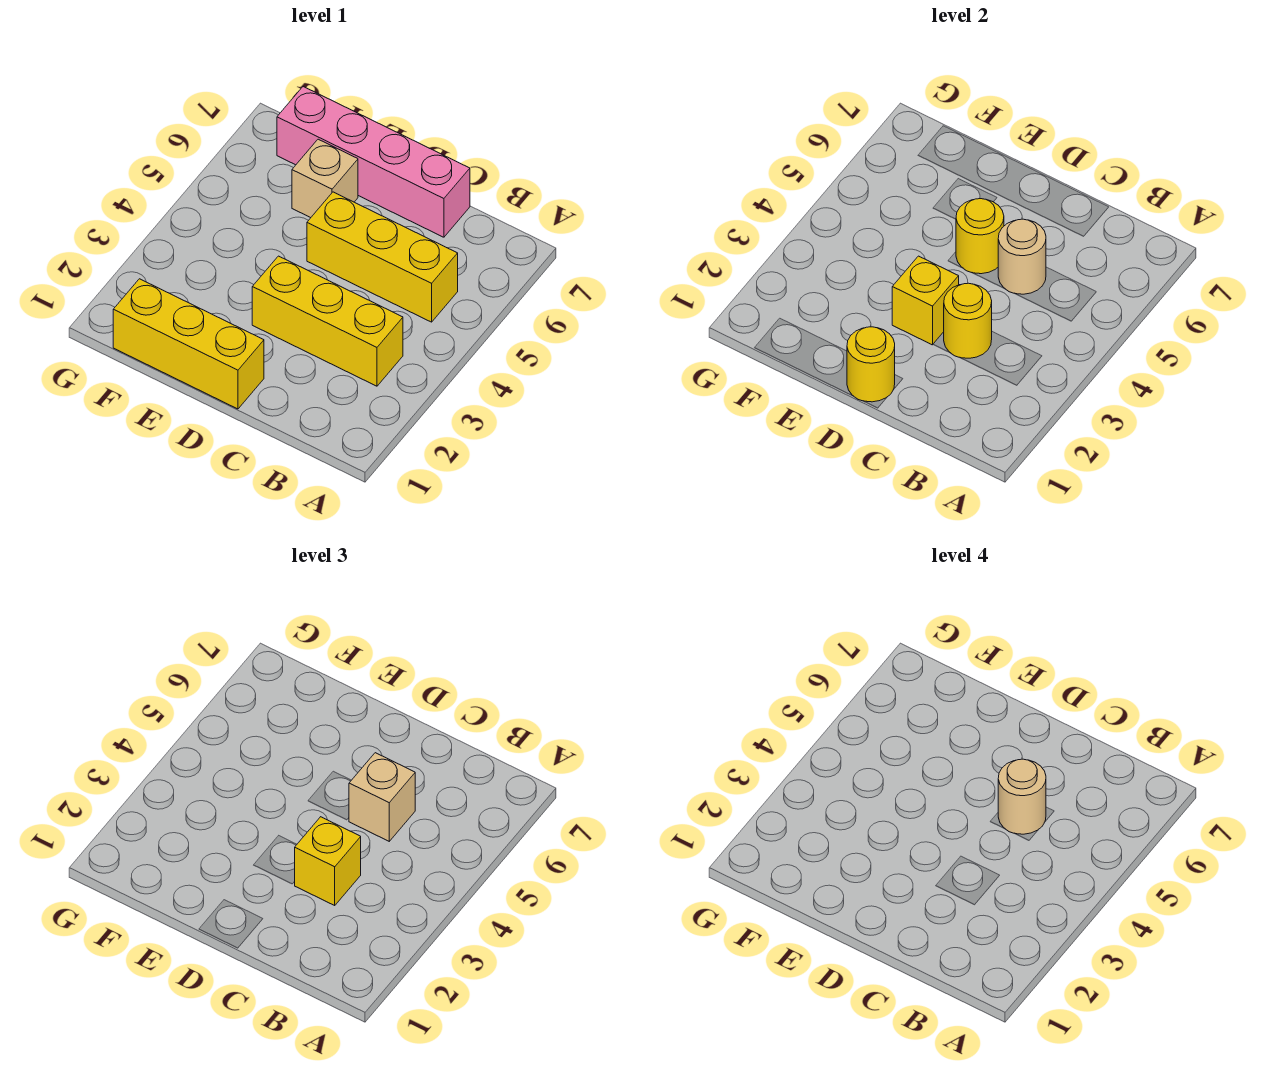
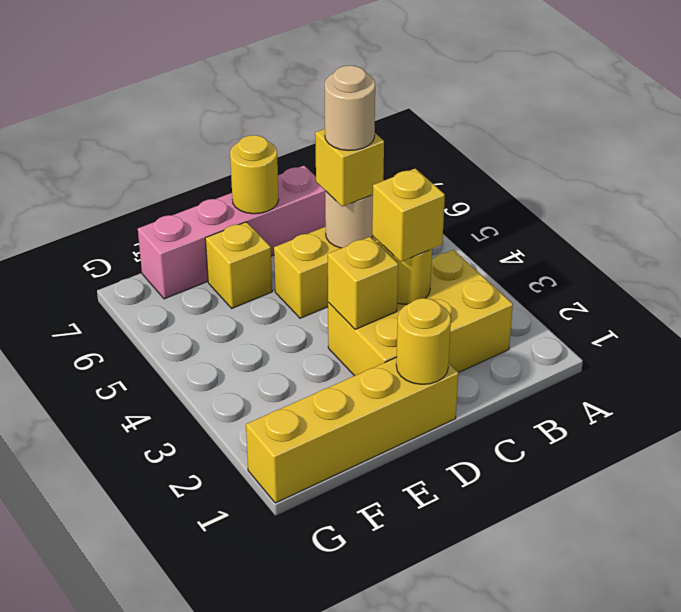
yellow brick B3:D3 level 1 -> yellow brick B2:D3 level 1
tan brick C5 level 3 -> yellow brick C5 level 3
yellow brick D1:F1 level 1 -> yellow brick D1:G1 level 1
yellow round brick D5 level 2 -> yellow round brick D7 level 2
tan brick E6 level 1 -> yellow brick E6 level 1

